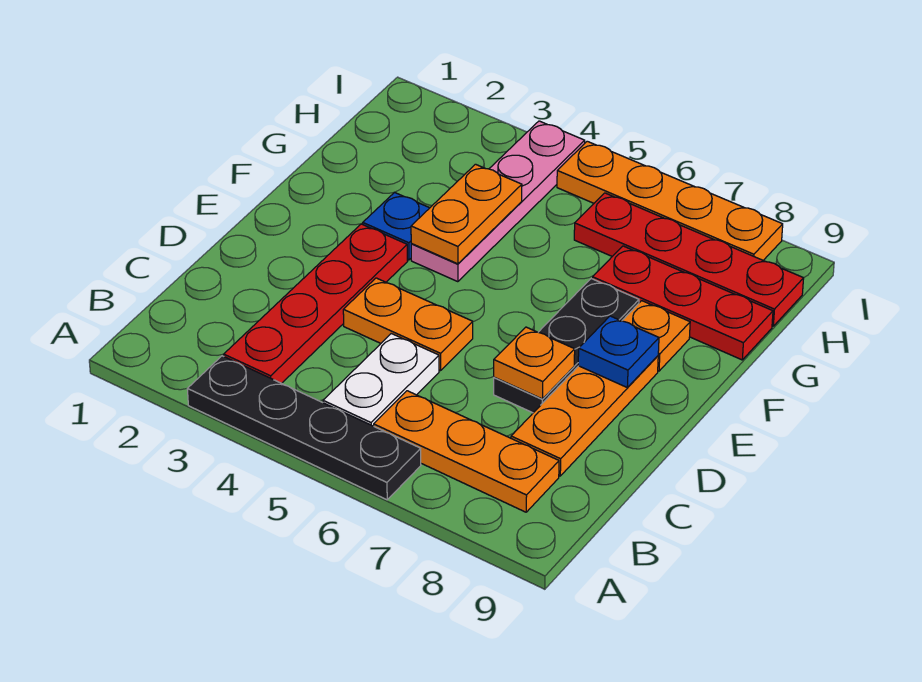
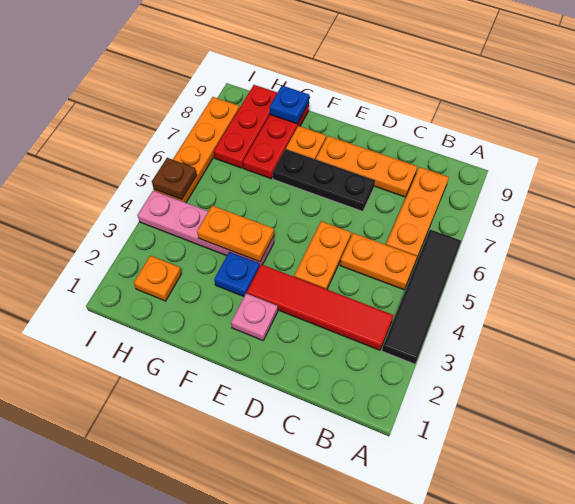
black plate A3:A6 level 1 -> black tile A3:A6 level 1
red plate B3:E3 level 1 -> red tile B3:E3 level 1
white plate B5:C5 level 1 -> orange plate B5:C5 level 1
orange plate D7 level 2 -> orange plate H2 level 1
none -> pink plate E2 level 1
blue plate E8 level 2 -> blue plate G9 level 2
red plate H6:H9 level 1 -> red plate H7:H9 level 1
none -> brown plate I5 level 2

